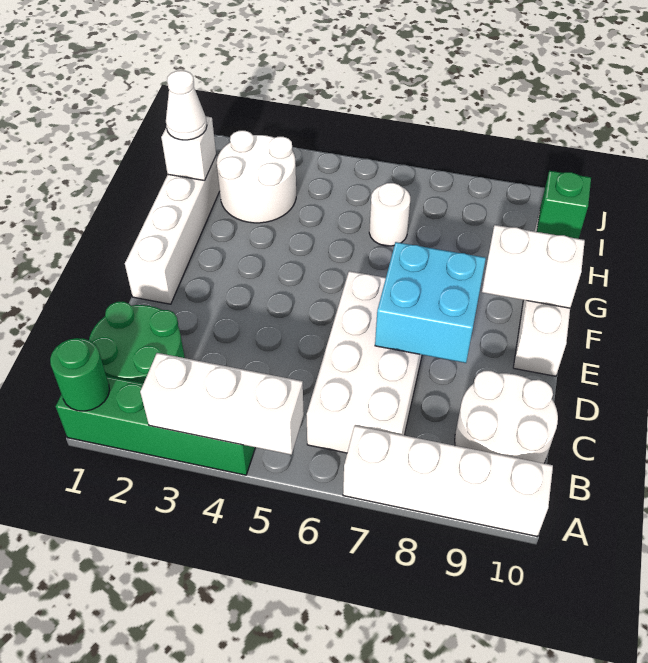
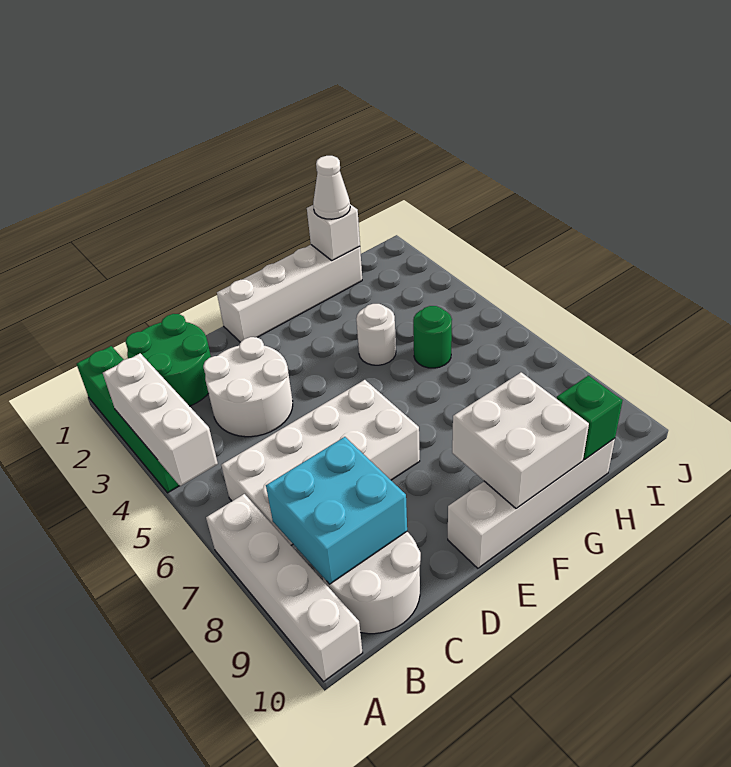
green round brick A1 level 2 -> green round brick H5 level 1
cyan brick D7:E8 level 2 -> cyan brick B8:C9 level 2
white brick F9:F10 level 2 -> white brick F9:G10 level 2
white round brick H2:I3 level 1 -> white round brick C3:D4 level 1
white round brick H6 level 1 -> white round brick G4 level 1

